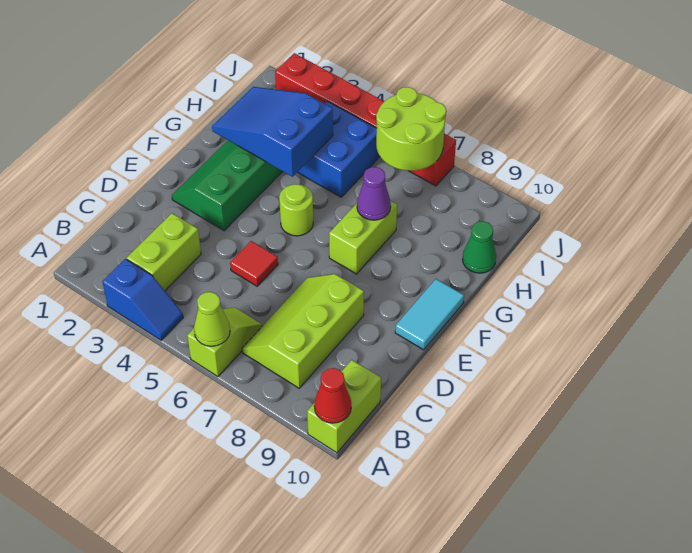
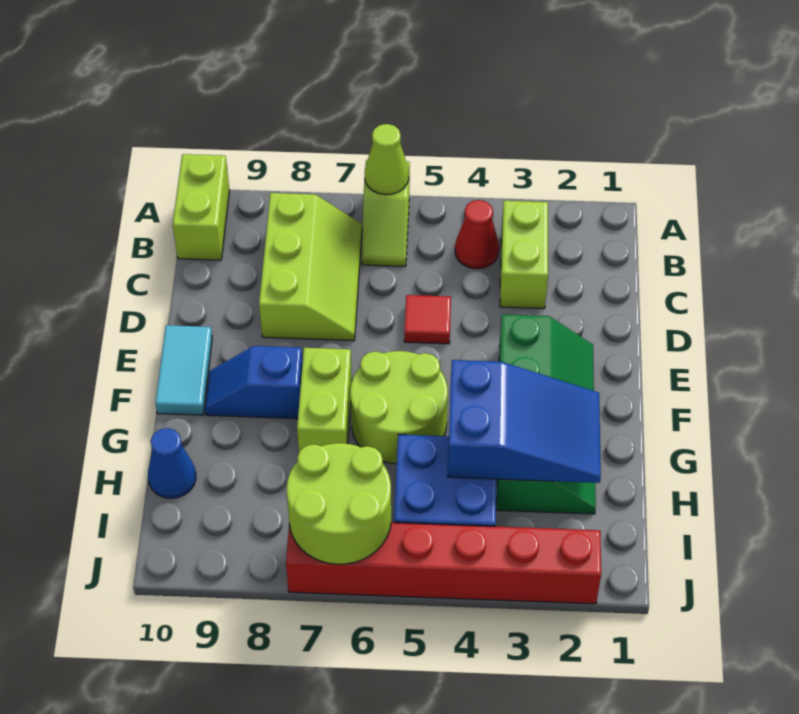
blue slope A3:A4 level 1 top 3 -> blue slope F8:F9 level 1 top 8
red cone A10 level 2 -> red cone B4 level 1
lime round brick F5 level 1 -> lime round brick F5:G6 level 1
purple cone G7 level 2 -> none
green cone H10 level 1 -> blue cone H10 level 1

